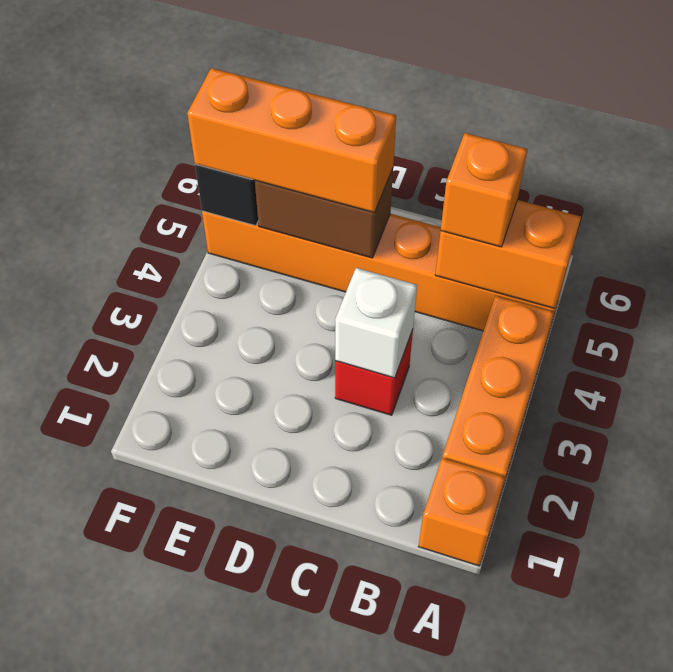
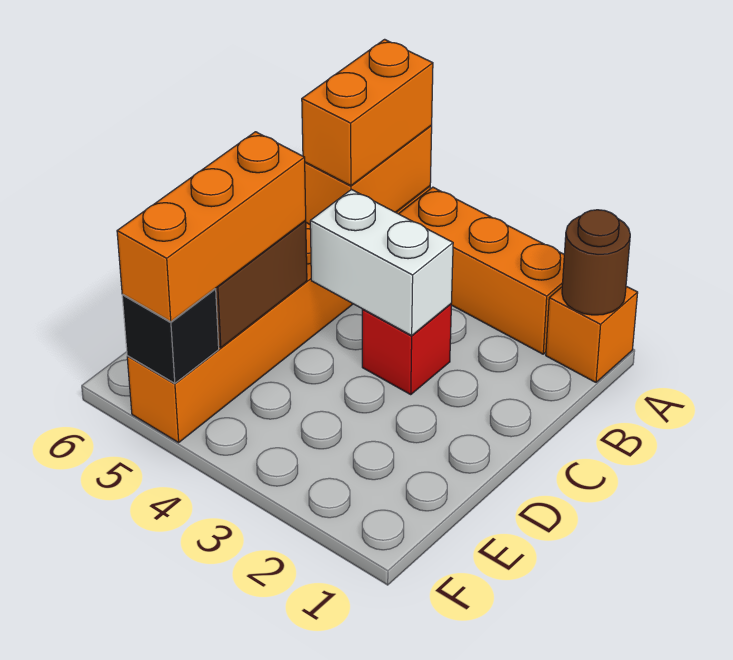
none -> brown round brick A1 level 2
orange brick B5 level 3 -> orange brick A5:B5 level 3
white brick C3 level 2 -> white brick C3:C4 level 2

